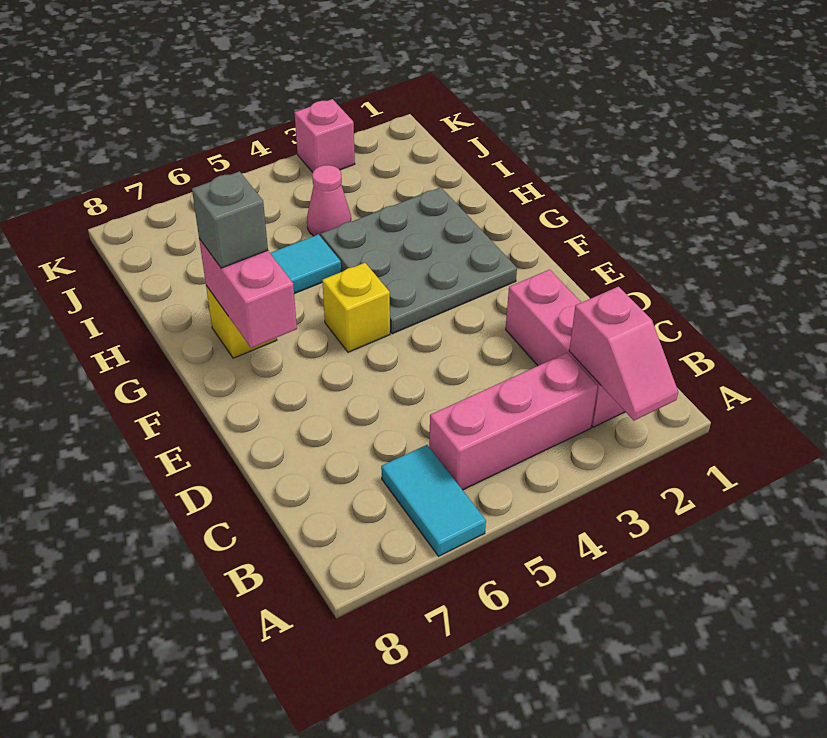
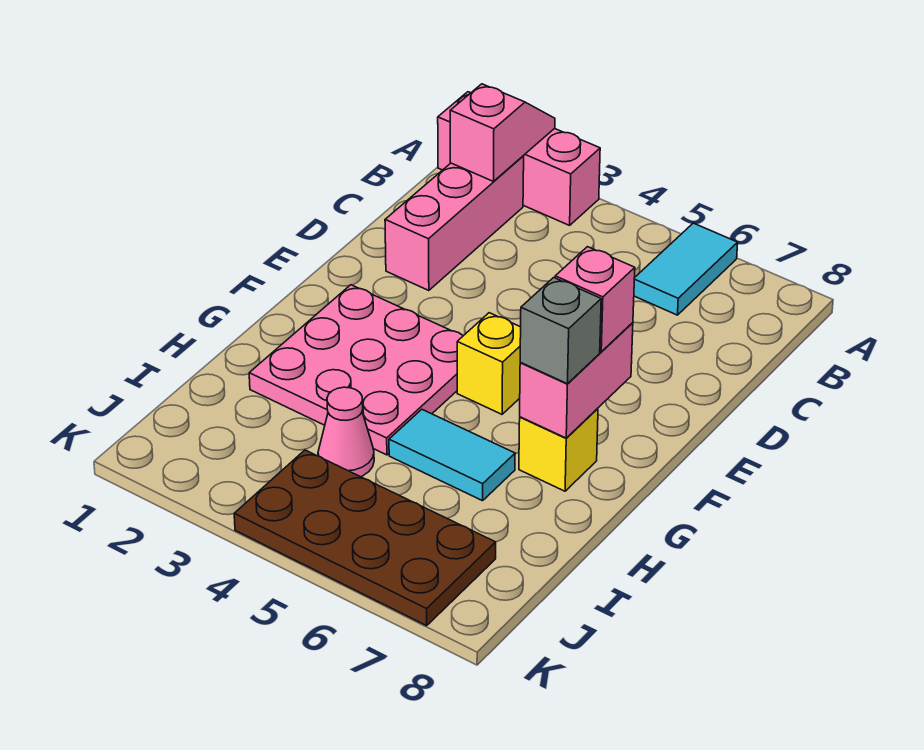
pink brick B3:B5 level 1 -> pink brick A1:A3 level 1
grey plate F2:H4 level 1 -> pink plate F2:H4 level 1
none -> brown plate J4:K7 level 1
pink brick K3 level 1 -> pink brick F7 level 3

